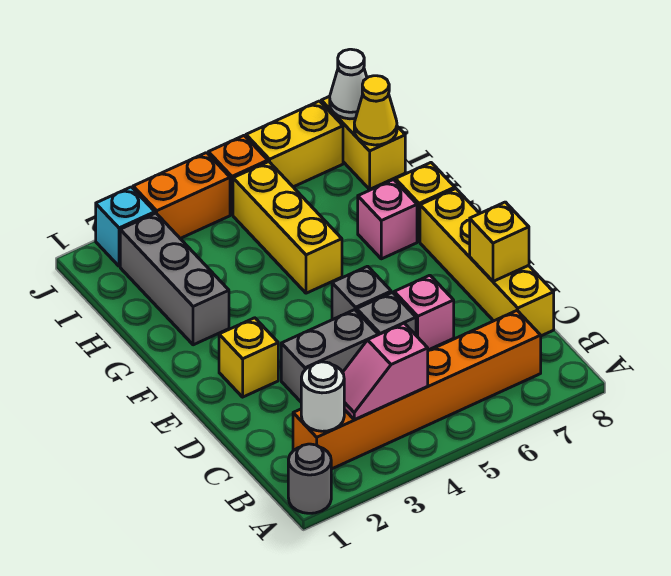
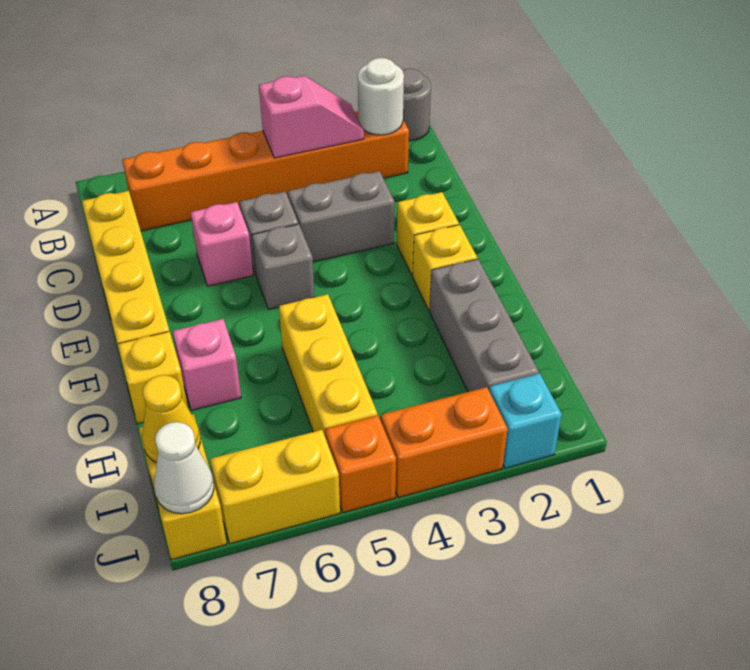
yellow brick D8 level 2 -> yellow brick F2 level 1

